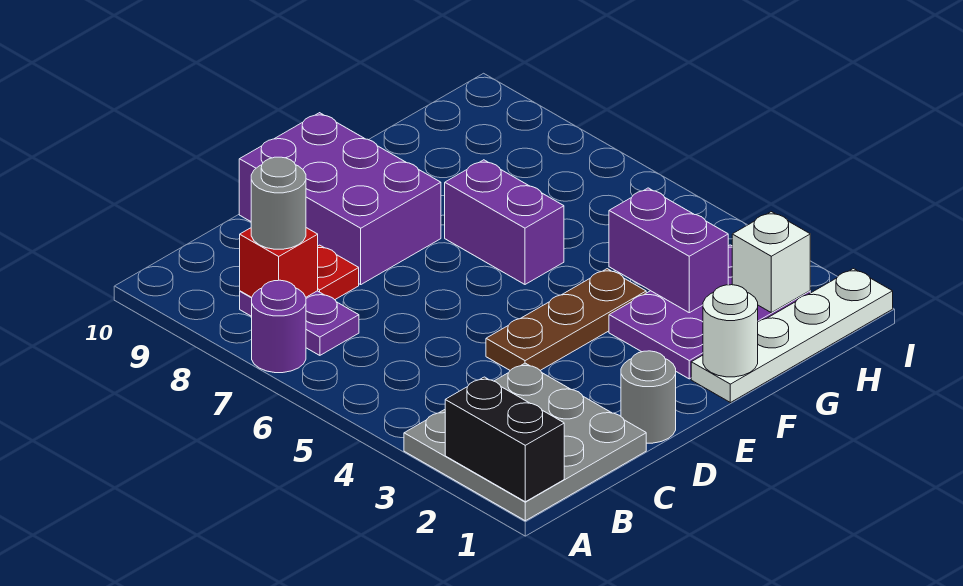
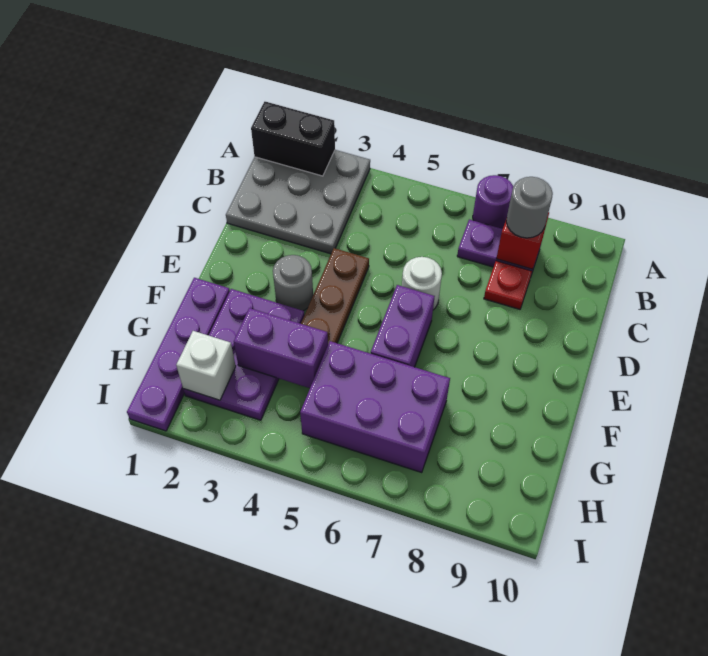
grey round brick D1 level 1 -> grey round brick E3 level 1
purple brick D8:E10 level 1 -> purple brick G5:H7 level 1
white plate F1:I1 level 1 -> purple plate F1:I1 level 1
white round brick F1 level 2 -> white round brick D6 level 1
purple brick F6:F7 level 1 -> purple brick E6:F6 level 1

